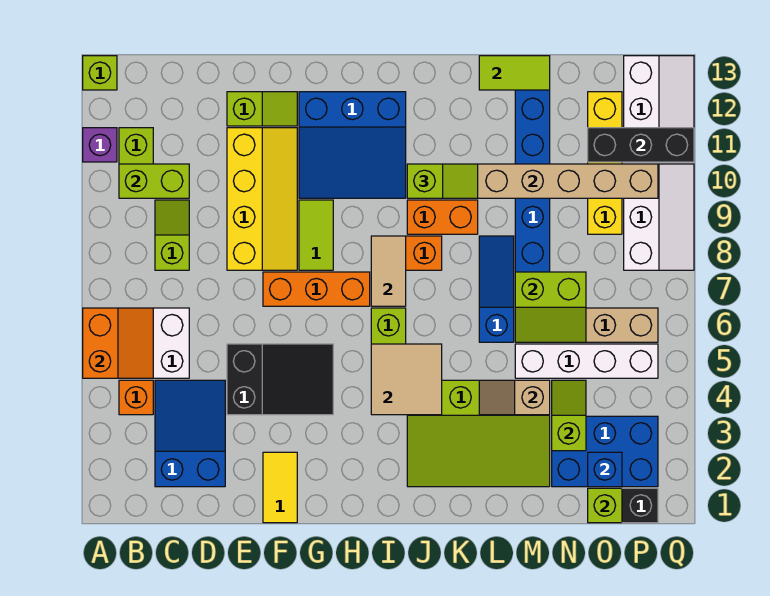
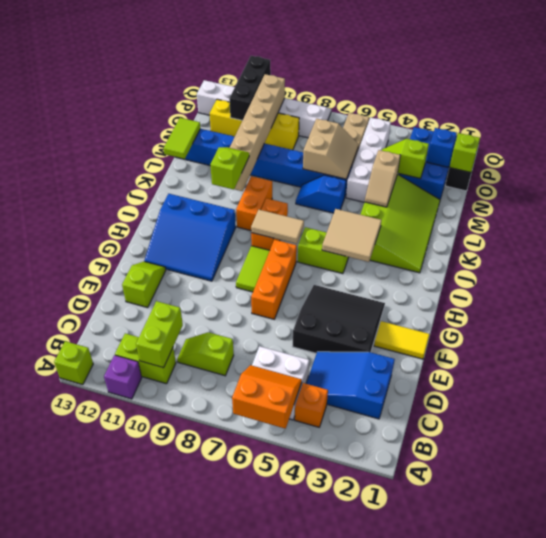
black slope E4:G5 level 1 top E -> black slope E3:G5 level 1 top E
yellow slope E8:F11 level 1 top E -> none
lime tile G8:G9 level 1 -> lime tile G8:H8 level 1
blue slope G10:I12 level 1 top 12 -> blue slope G10:I12 level 1 top I
blue slope L6:L8 level 1 top 6 -> blue slope L6:L7 level 1 top 6
lime slope M6:N7 level 2 top 7 -> tan slope M6:N7 level 2 top 7

